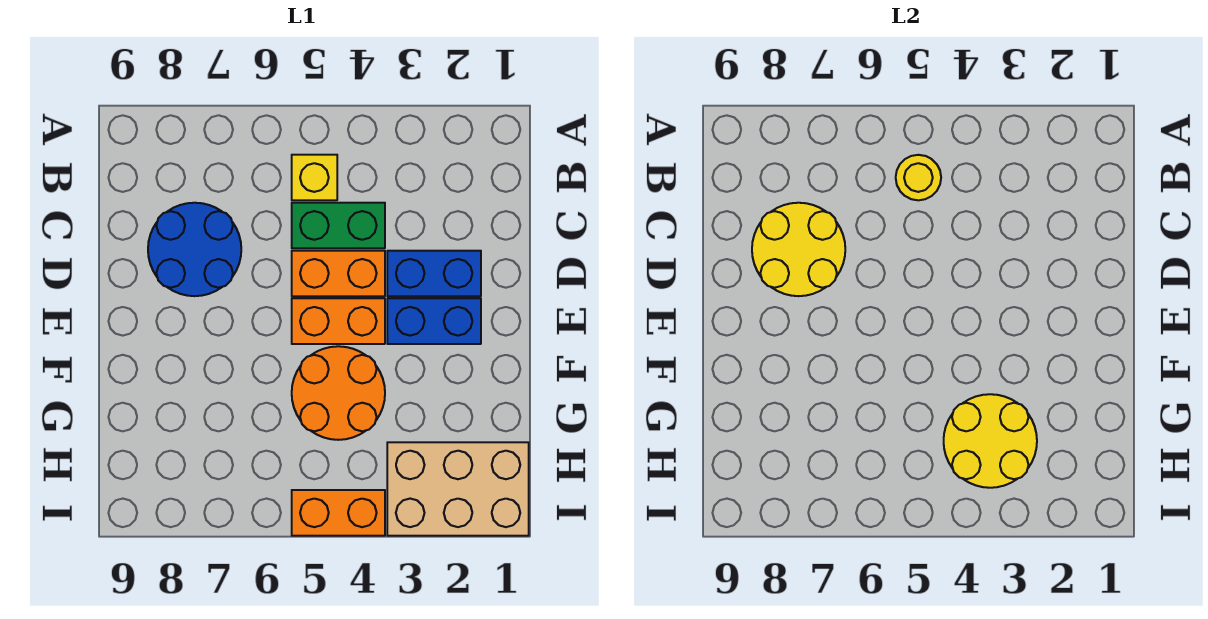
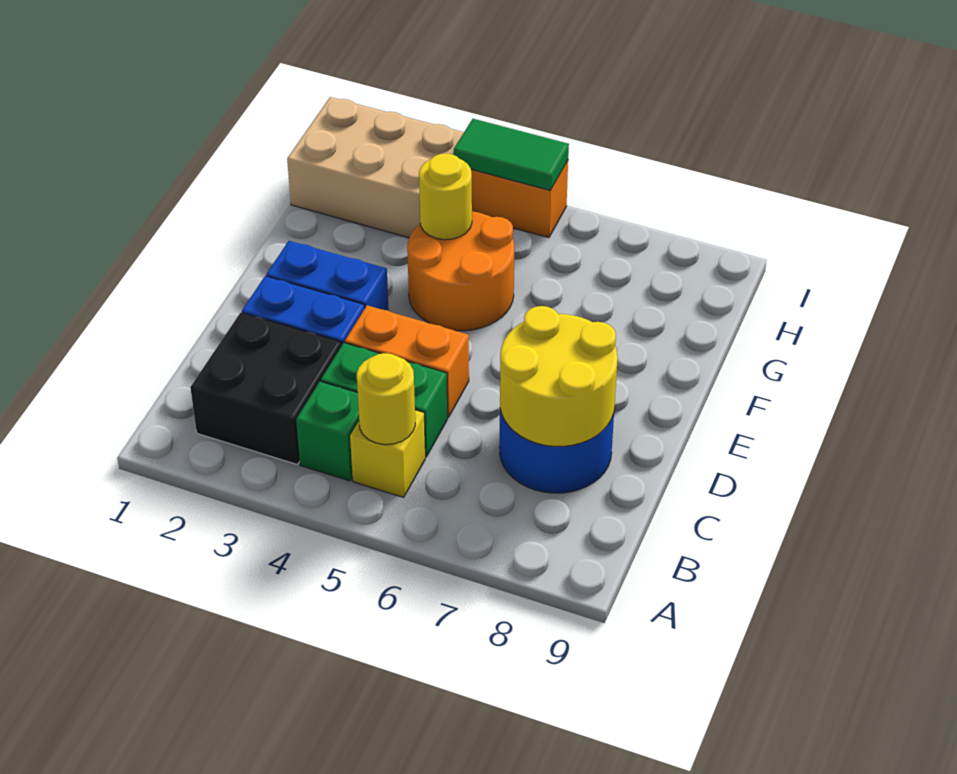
none -> black brick B2:C3 level 1
none -> green brick B4 level 1
orange brick E4:E5 level 1 -> none
yellow round brick G3:H4 level 2 -> yellow round brick G4 level 2
none -> green tile I4:I5 level 2

